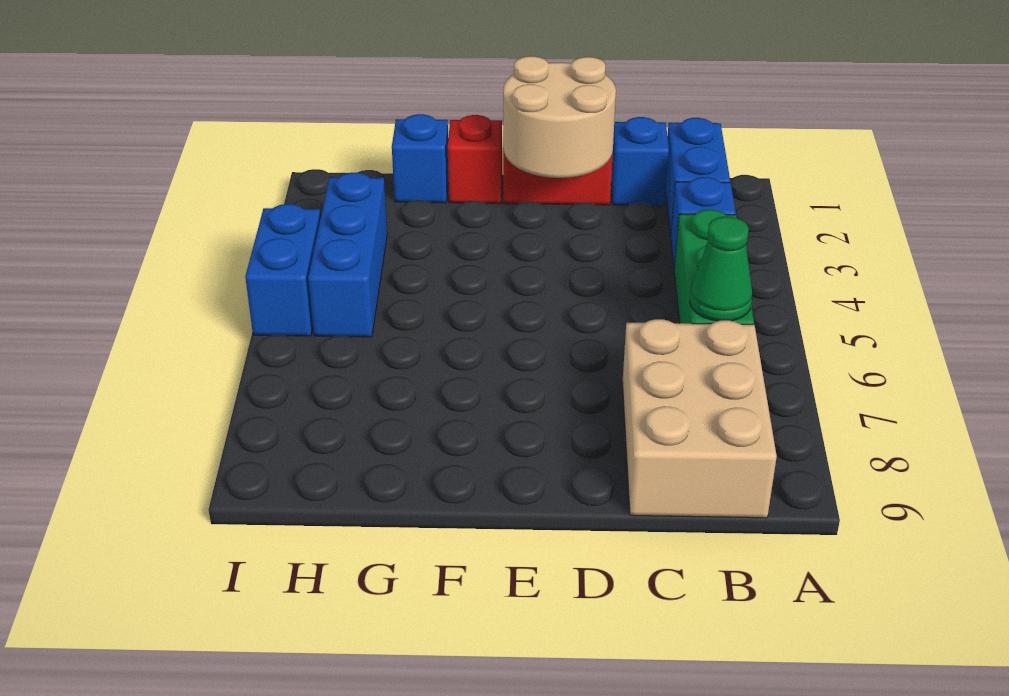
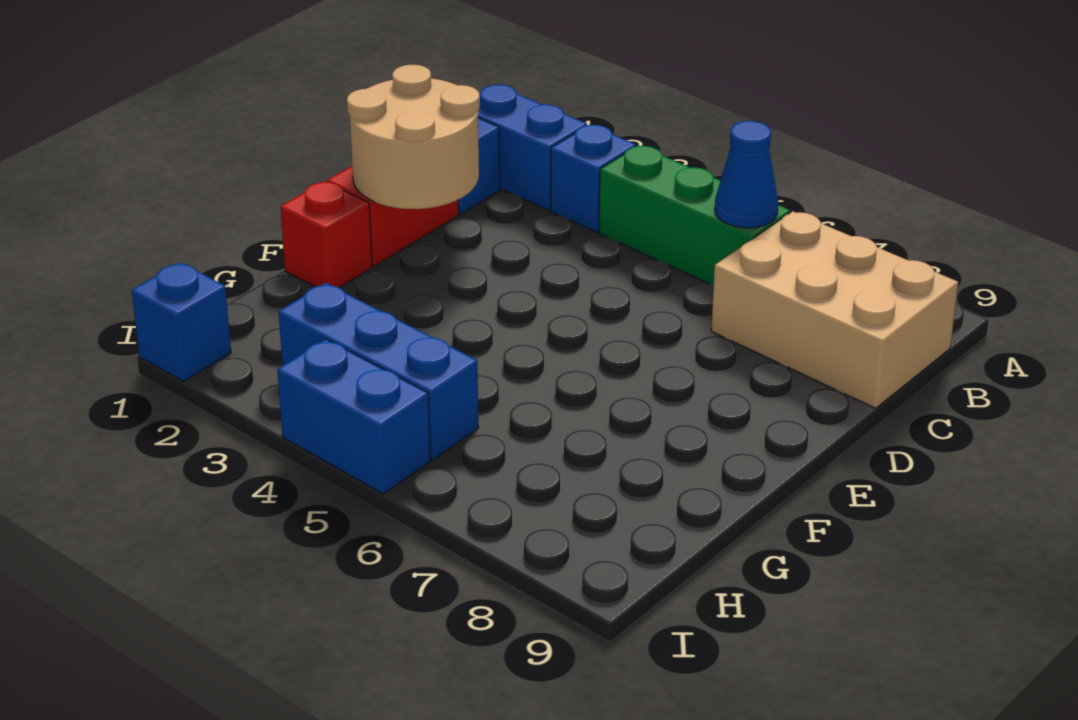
green cone B6 level 2 -> blue cone B6 level 2
blue brick G1 level 1 -> blue brick I1 level 1

